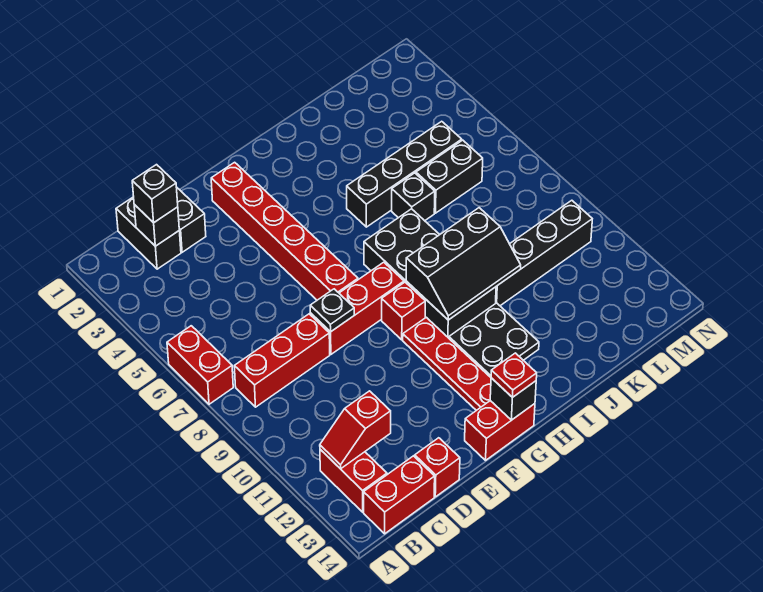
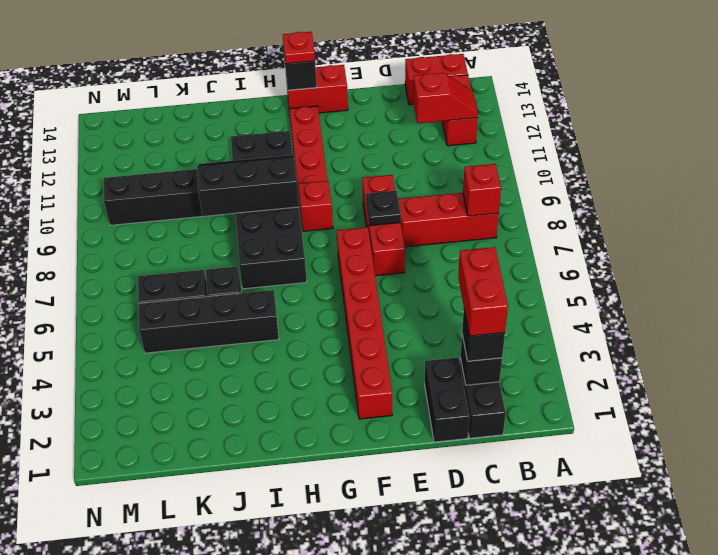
red brick A6:A7 level 1 -> red brick C2:C3 level 4
red brick D14 level 1 -> red brick B8 level 2
red brick E8:G8 level 1 -> red brick E7:E9 level 1

